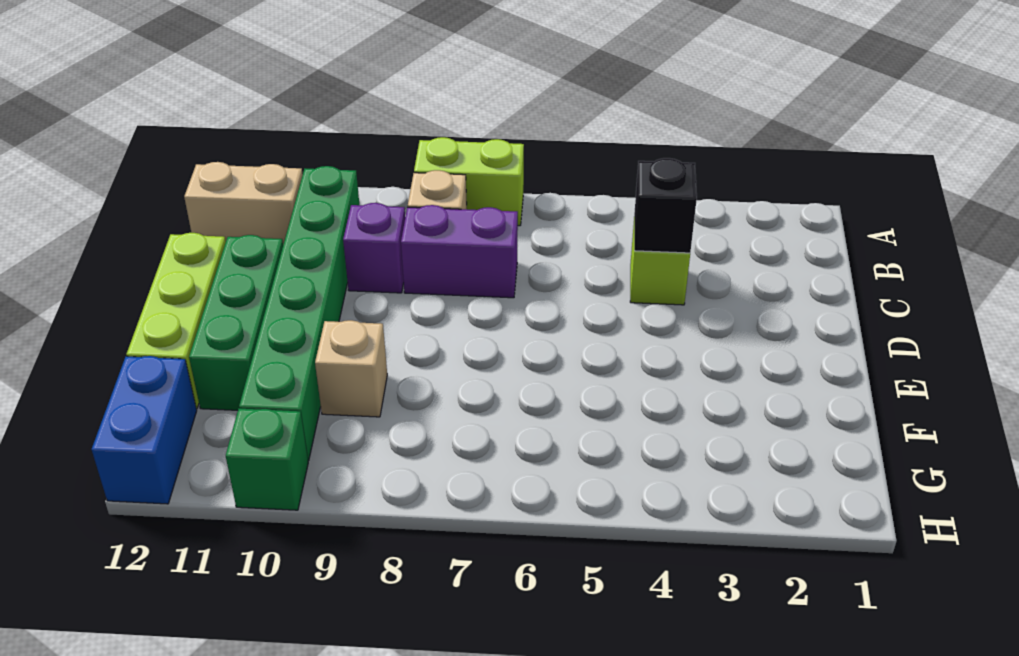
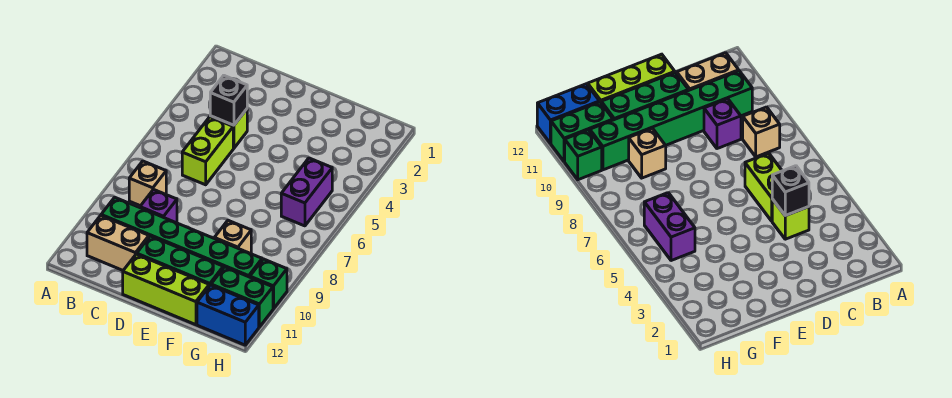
lime brick A7:A8 level 1 -> lime brick C5:C6 level 1
tan brick B11:B12 level 1 -> tan brick B11:C11 level 1
purple brick C7:C8 level 1 -> purple brick G5:G6 level 1
none -> green brick G11:H11 level 1

